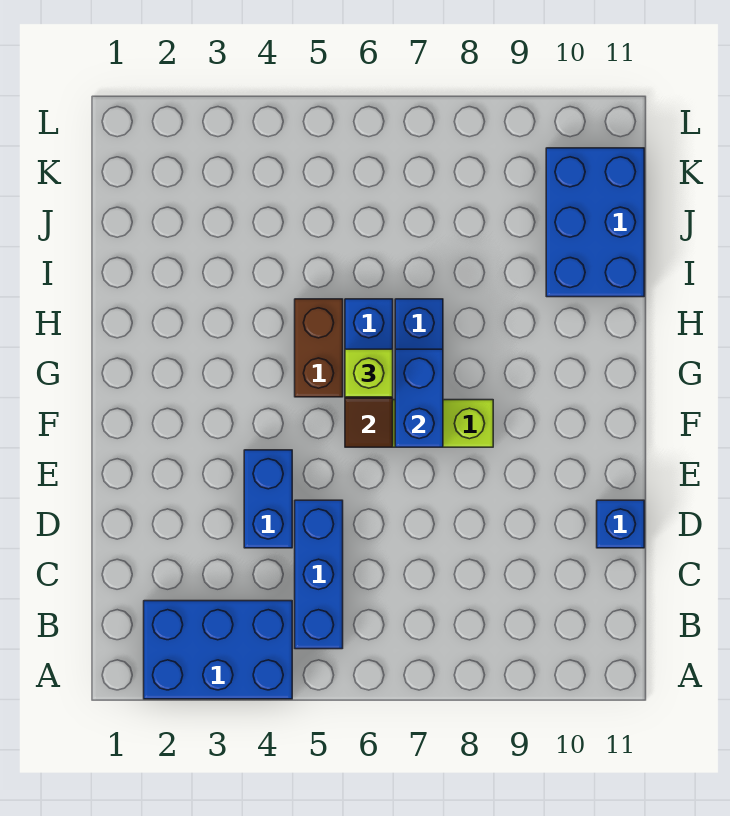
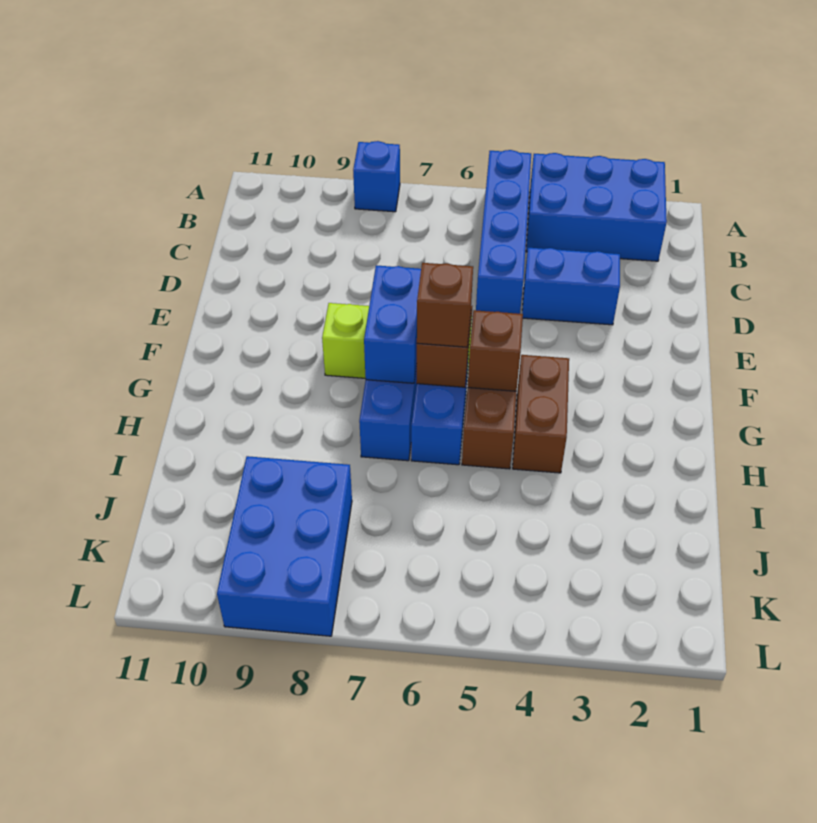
blue brick B5:D5 level 1 -> blue brick A5:D5 level 1
blue brick D4:E4 level 1 -> blue brick D3:D4 level 1
blue brick D11 level 1 -> blue brick A8 level 1
none -> brown brick G4:H4 level 1
none -> brown brick G5 level 2
lime brick G6 level 3 -> brown brick G6 level 3
blue brick I10:K11 level 1 -> blue brick J8:L9 level 1

